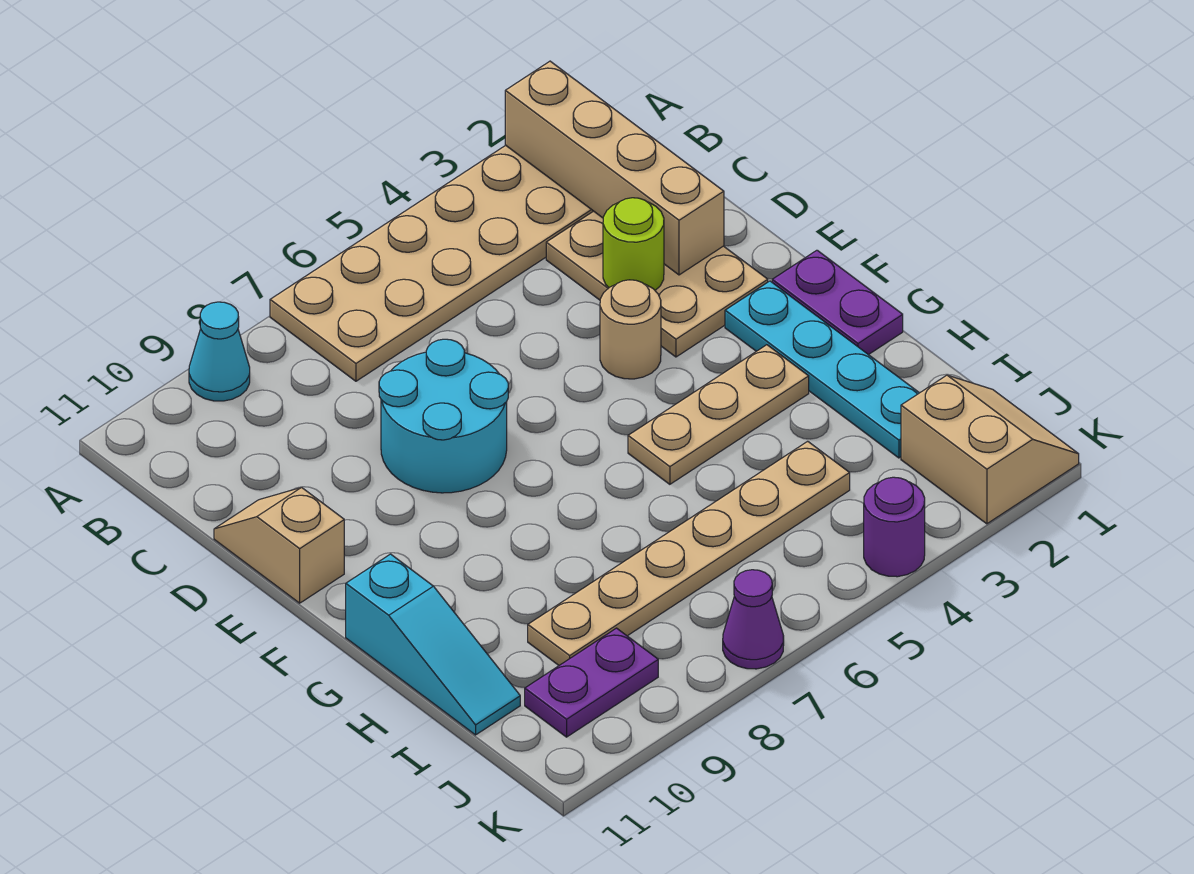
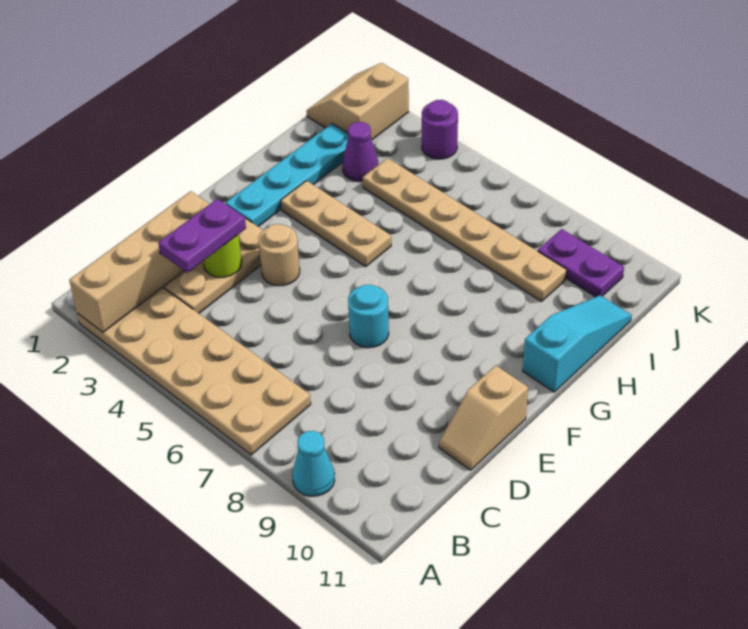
cyan round brick D7:E8 level 1 -> cyan round brick E7 level 1
purple plate F1:G1 level 1 -> purple plate C3:D3 level 3
purple cone K7 level 1 -> purple cone I3 level 1

